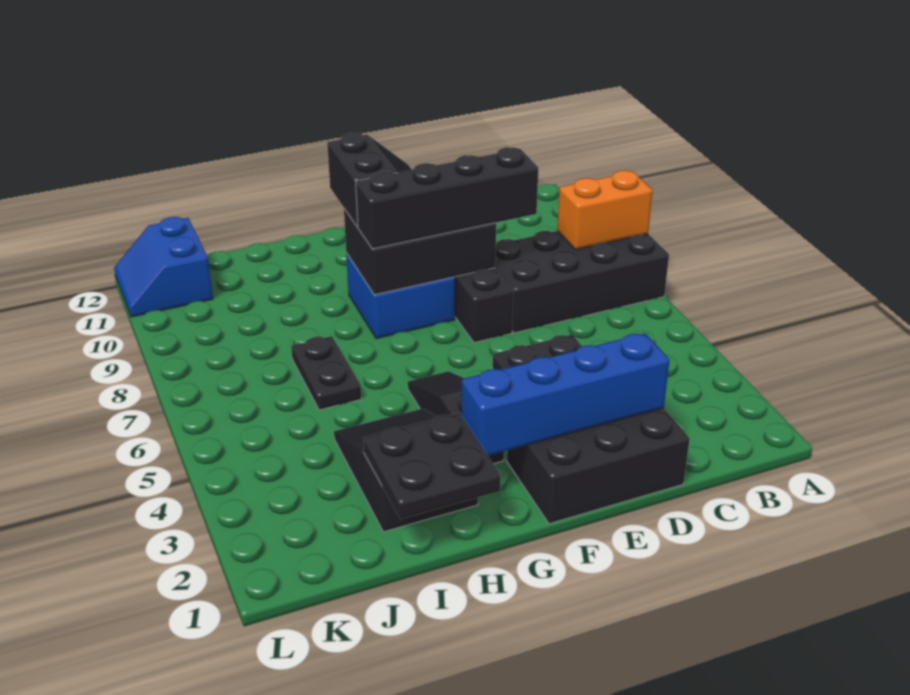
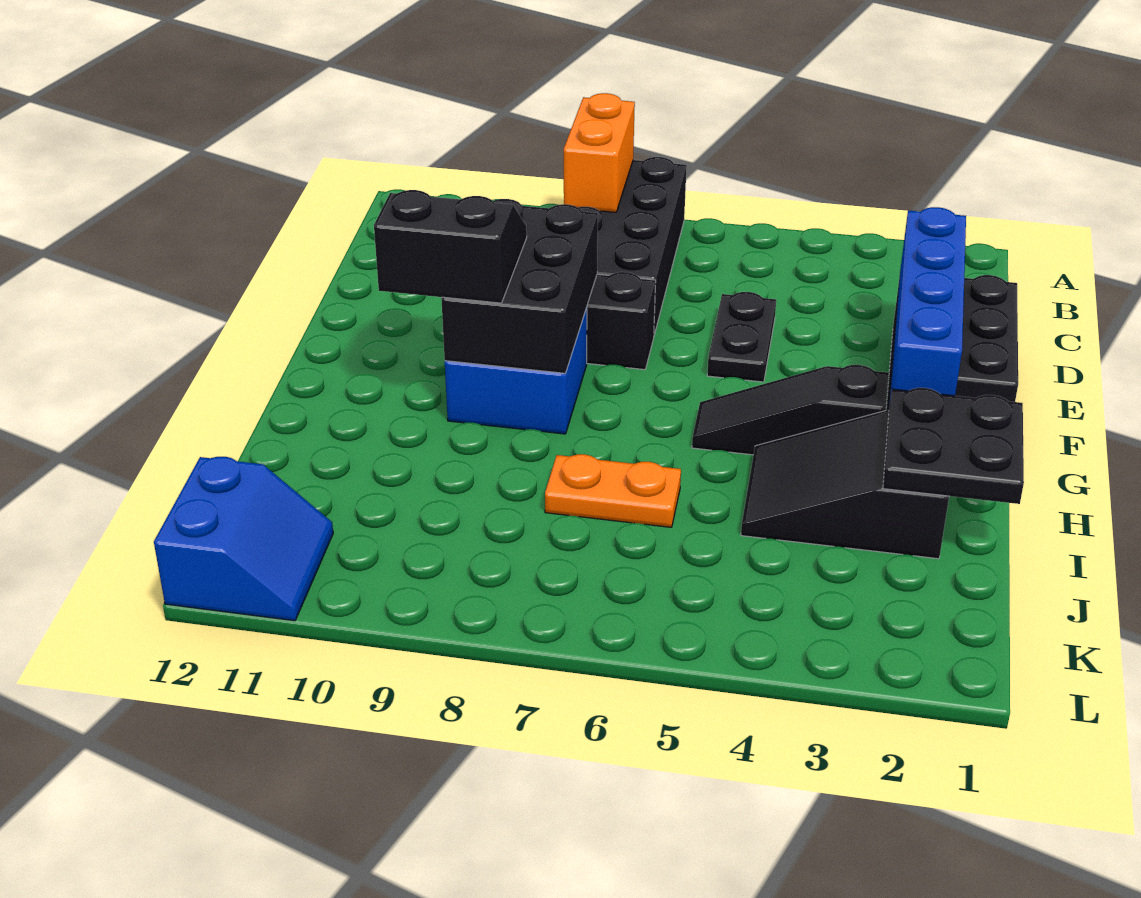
black brick D8:G8 level 3 -> none
black plate I6:I7 level 1 -> orange plate I6:I7 level 1
blue slope K11:L12 level 1 top K -> blue slope K11:L12 level 1 top 12

